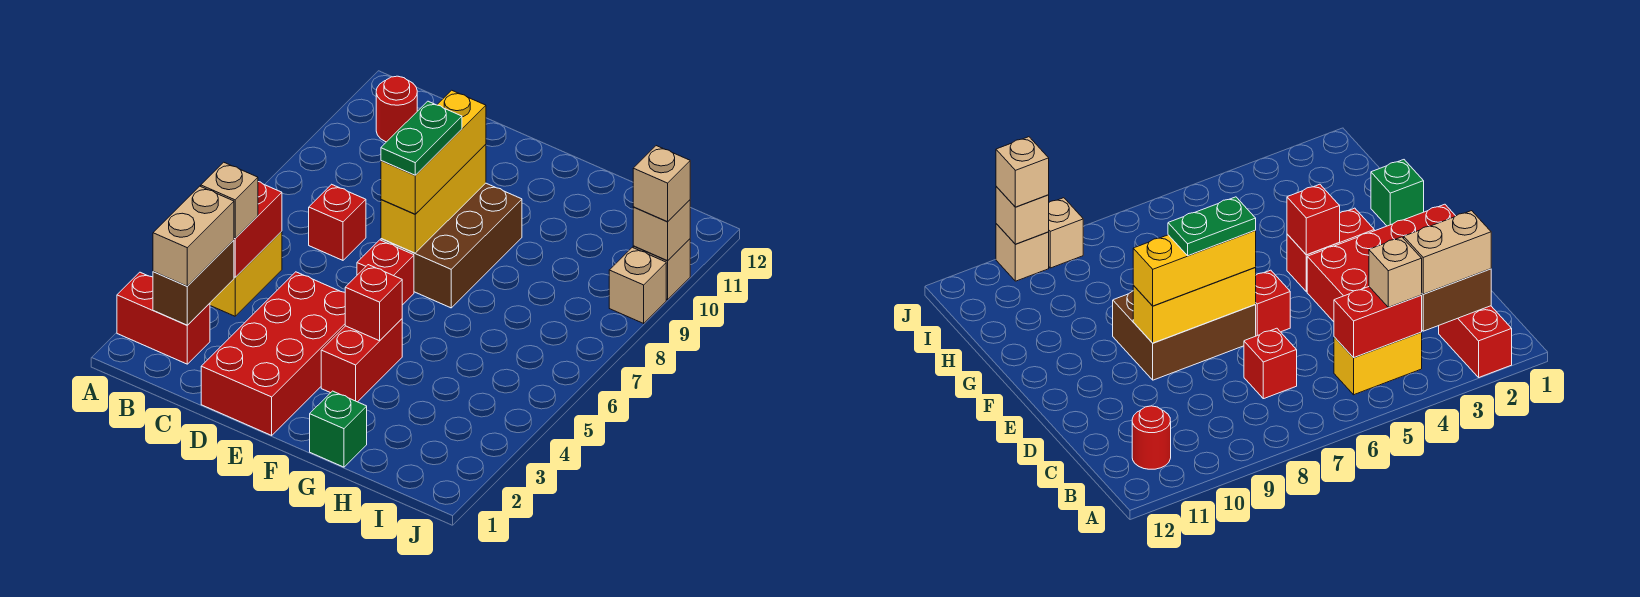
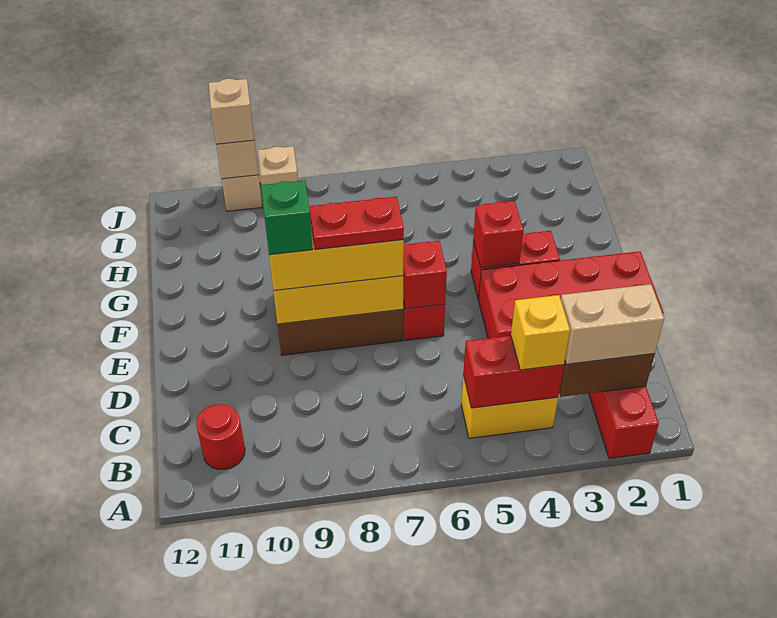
tan brick B4 level 3 -> yellow brick B4 level 3
red brick C7 level 1 -> red brick E6 level 2
green plate E7:E8 level 4 -> red plate E7:E8 level 4
green brick G1 level 1 -> green brick E9 level 4

